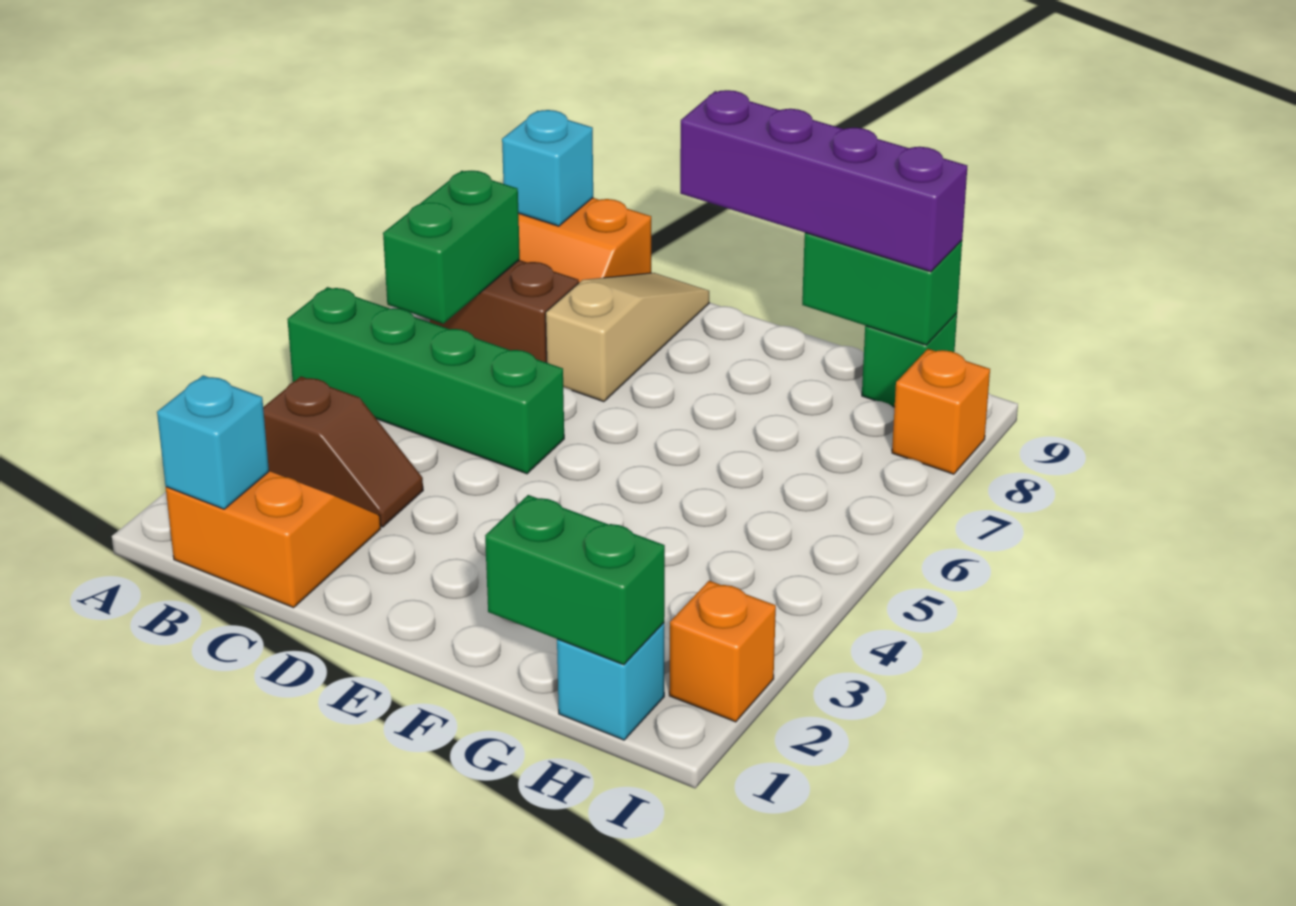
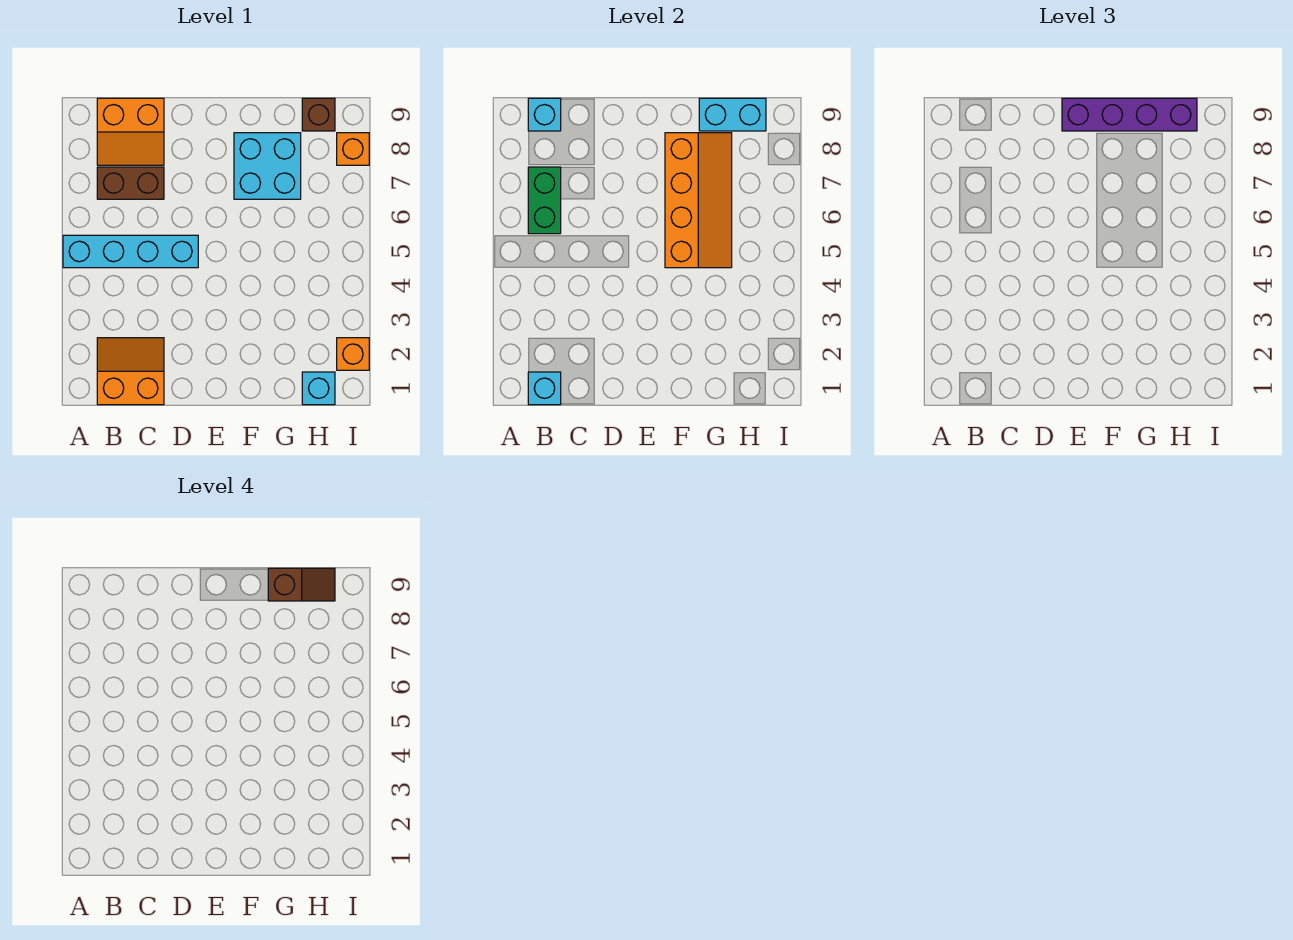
green brick A5:D5 level 1 -> cyan brick A5:D5 level 1
brown slope B3:C3 level 1 top B -> brown slope G9:H9 level 4 top G
tan slope D7:D9 level 1 top 7 -> none
none -> orange slope F5:G8 level 2 top F
none -> cyan brick F7:G8 level 1
green brick G1:H1 level 2 -> none
green brick G9:H9 level 2 -> cyan brick G9:H9 level 2
green brick H9 level 1 -> brown brick H9 level 1

